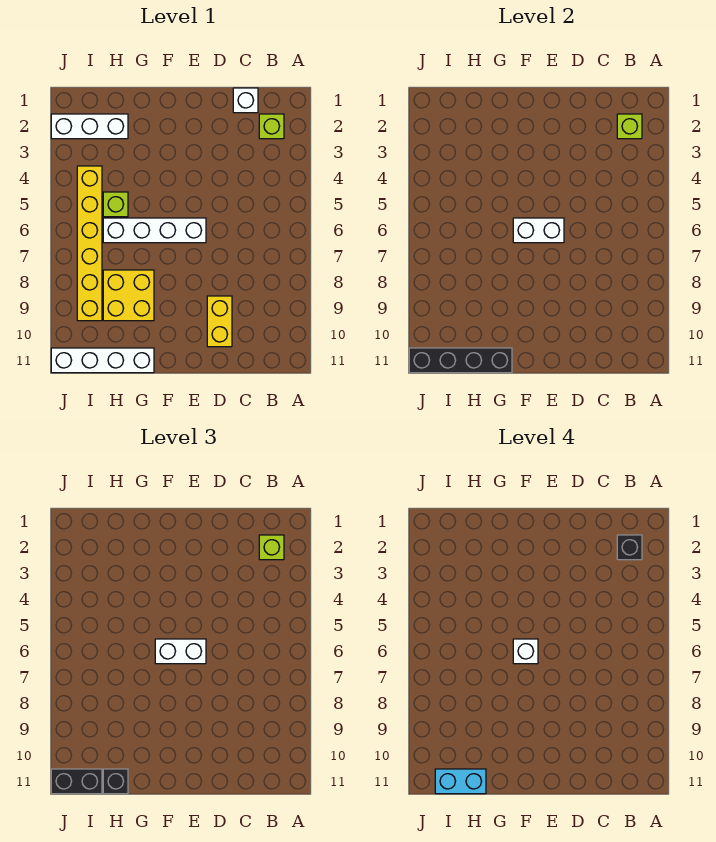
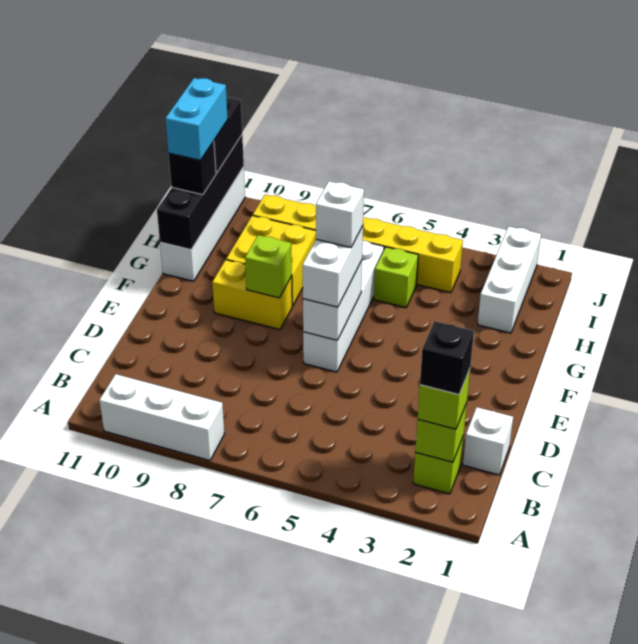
none -> white brick A8:A10 level 1
yellow brick D9:D10 level 1 -> yellow brick F8:F9 level 1
none -> lime brick F8 level 2

